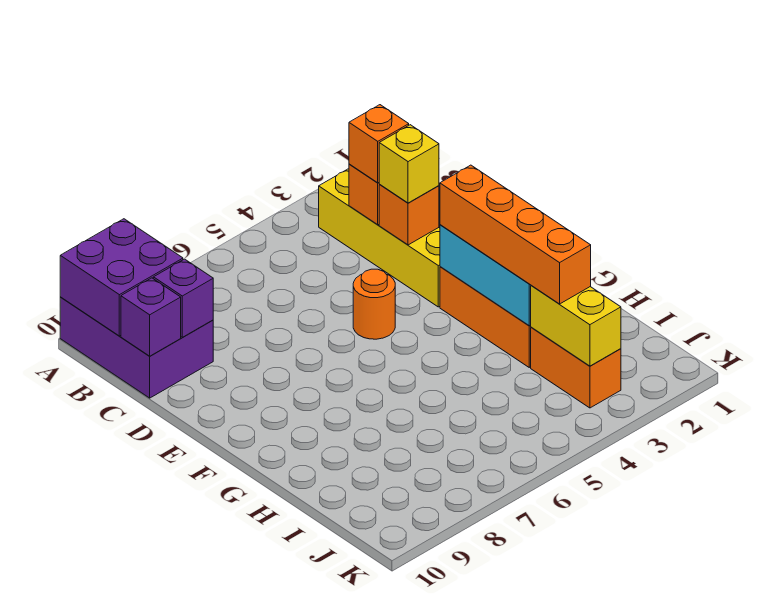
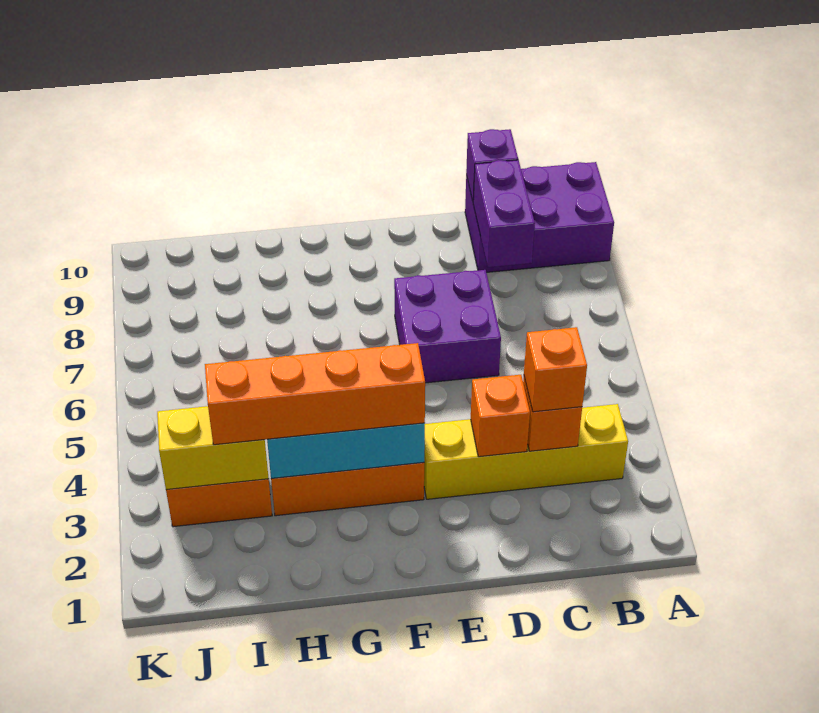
purple brick A9:B10 level 2 -> purple brick D6:E7 level 1
purple brick C9 level 2 -> purple brick C8:C9 level 2
yellow brick D3 level 3 -> none
orange round brick E5 level 1 -> none

